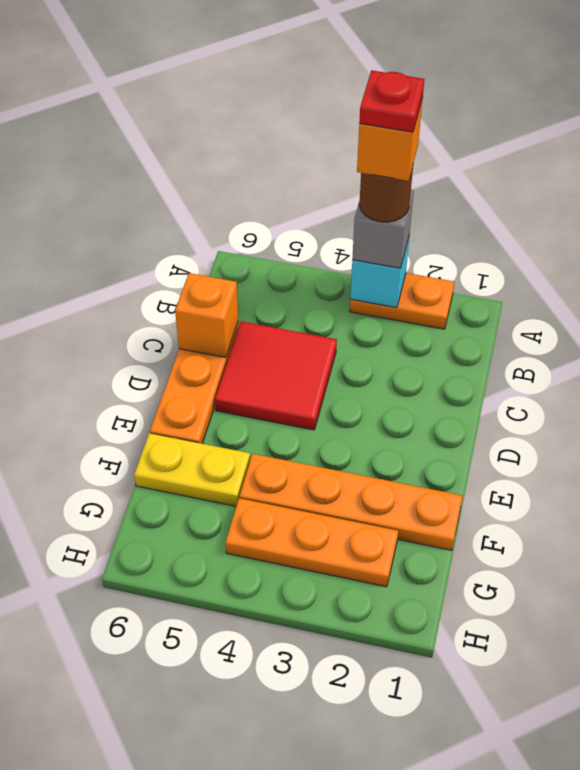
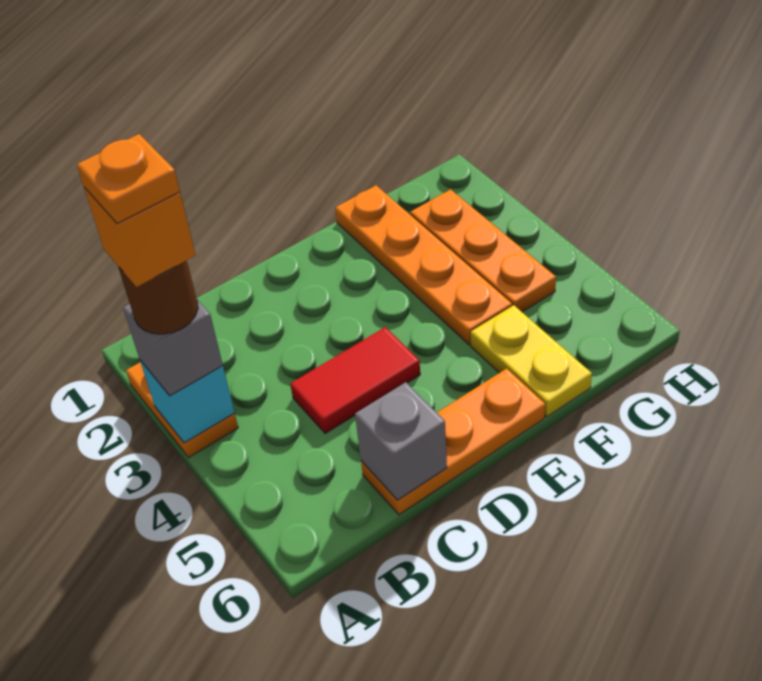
red plate A3 level 6 -> orange plate A3 level 6
red tile C4:D5 level 1 -> red tile C4:D4 level 1
orange brick C6 level 2 -> grey brick C6 level 2

